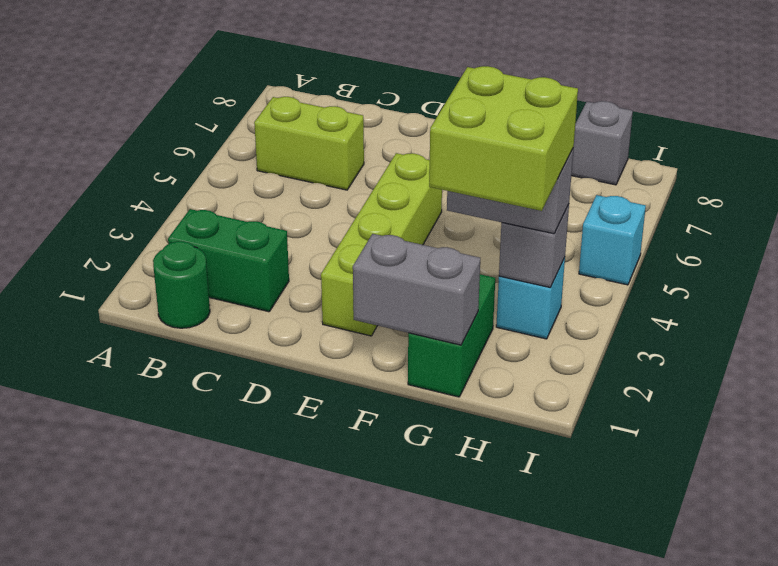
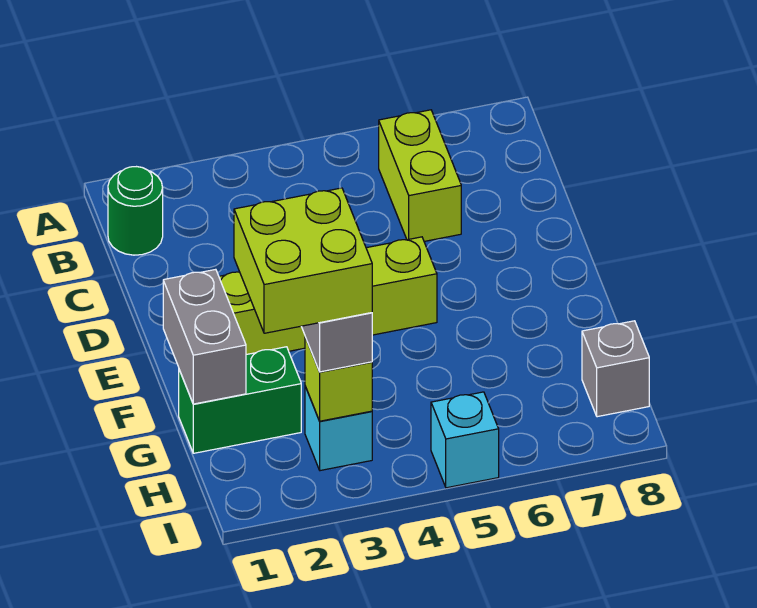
green brick B2:C2 level 1 -> none
grey brick H3 level 2 -> lime brick H3 level 2

